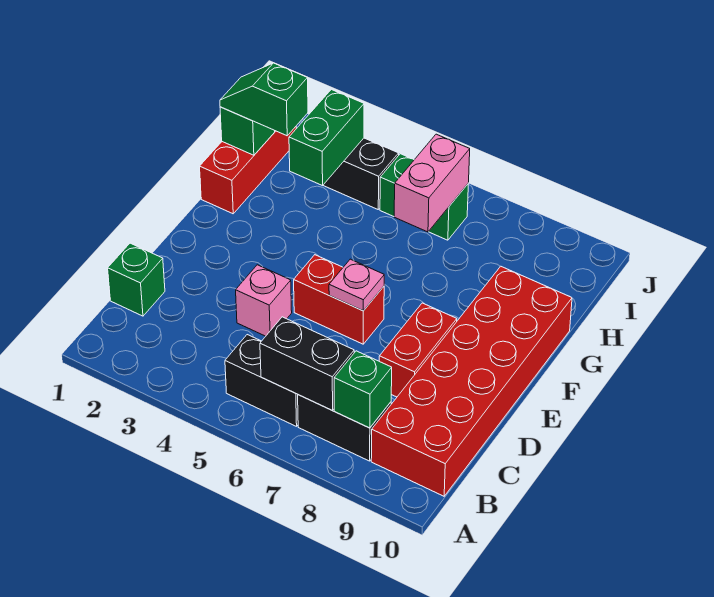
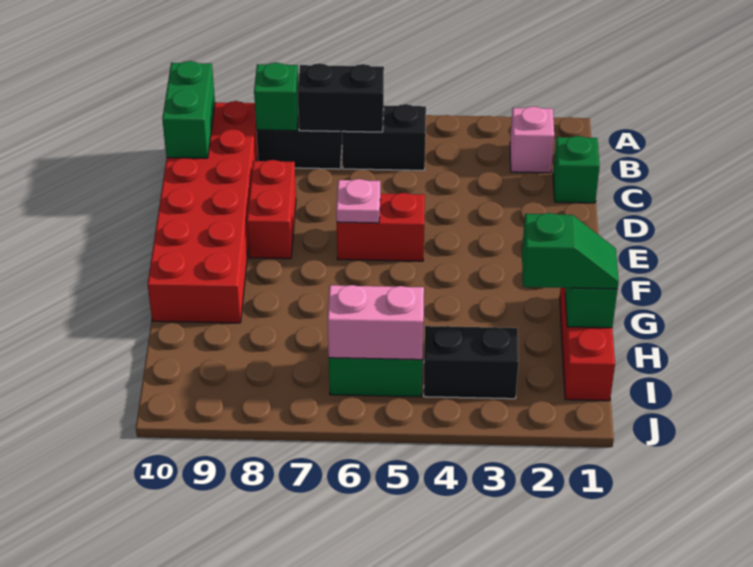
pink brick D4 level 1 -> pink brick B2 level 1
green brick H3:I3 level 2 -> green brick B10:C10 level 2
pink brick H6:I6 level 2 -> pink brick I5:I6 level 2

